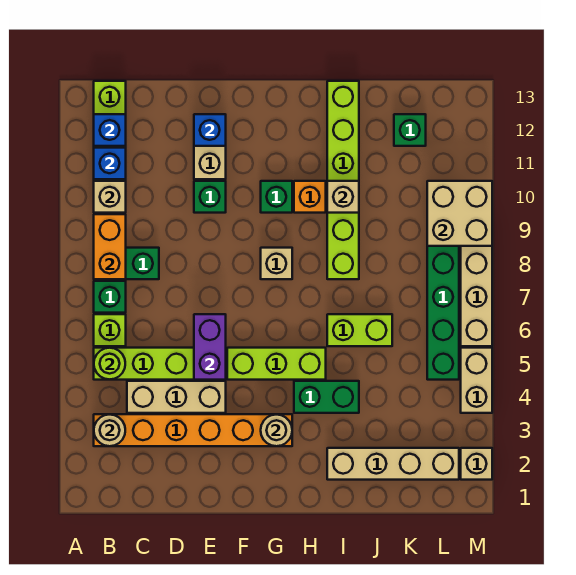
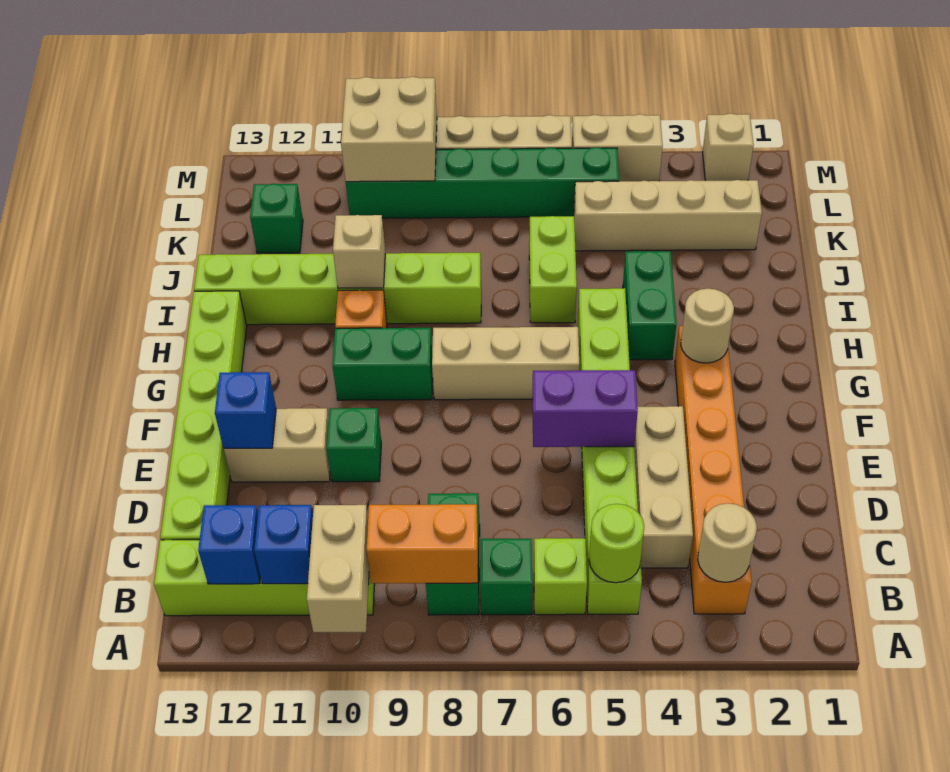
tan brick B10 level 2 -> tan brick A10:B10 level 2
none -> lime brick C13:H13 level 1
tan brick G8 level 1 -> tan brick G6:G8 level 1
green brick G10 level 1 -> green brick G9:G10 level 1
tan brick I2:L2 level 1 -> tan brick K2:K5 level 1

